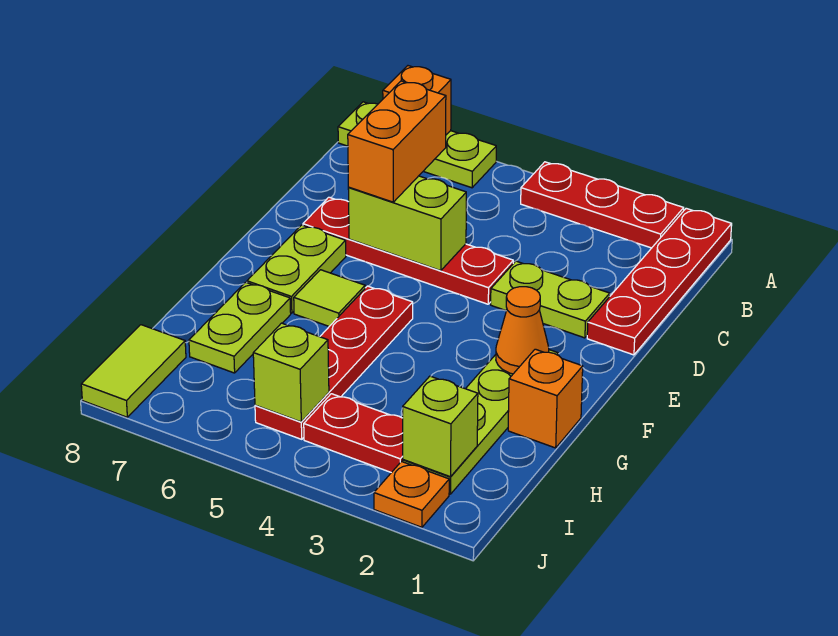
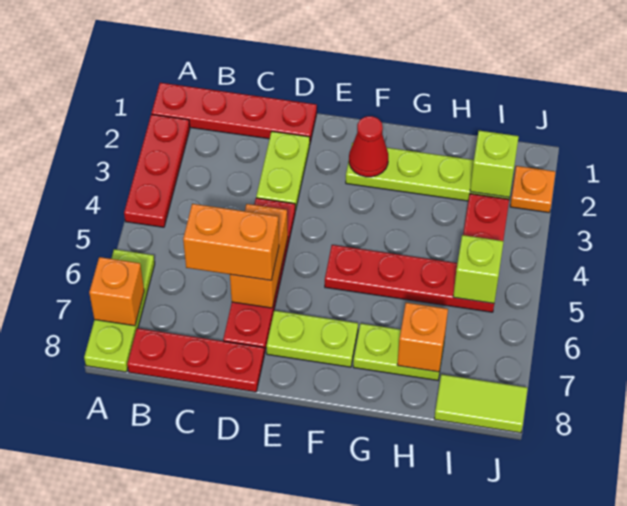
none -> red plate B8:D8 level 1
lime brick D5:D6 level 2 -> orange brick D5:D6 level 2
orange cone F2 level 2 -> red cone F2 level 2
lime tile F6 level 1 -> none
orange brick G1 level 1 -> orange brick H7 level 2

